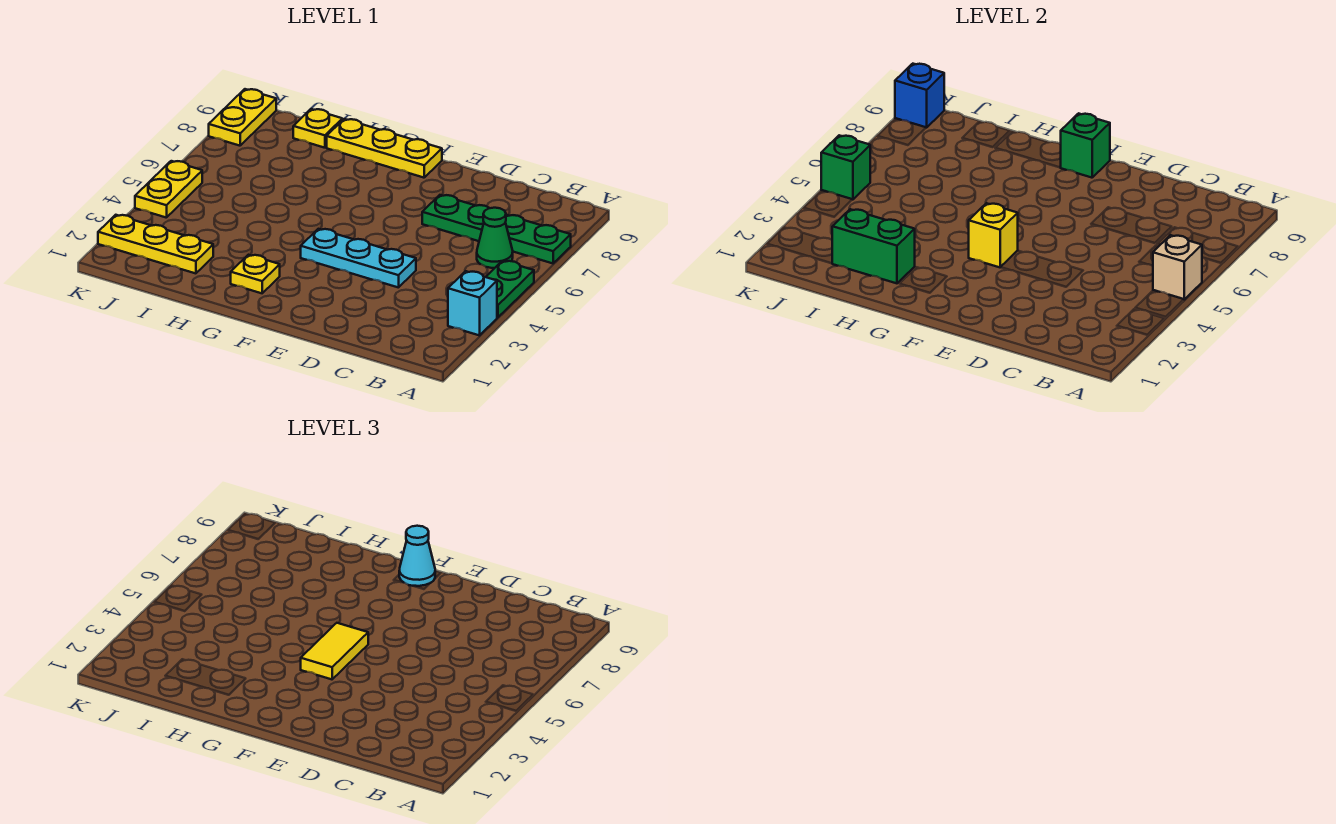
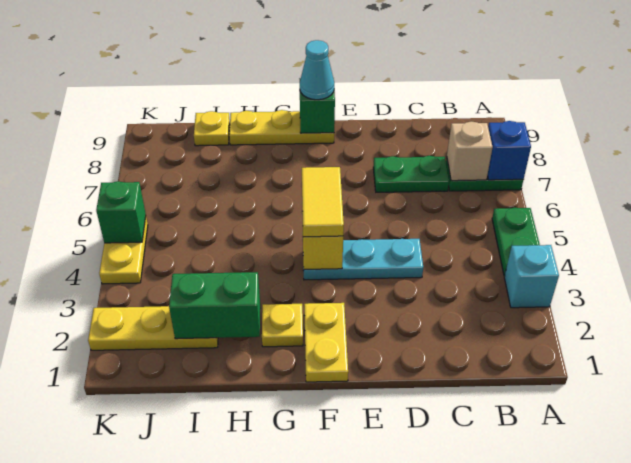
tan brick A5 level 2 -> tan brick B7 level 2
green cone B6 level 1 -> none
yellow plate K8:K9 level 1 -> yellow plate F1:F2 level 1
blue brick K9 level 2 -> blue brick A7 level 2

